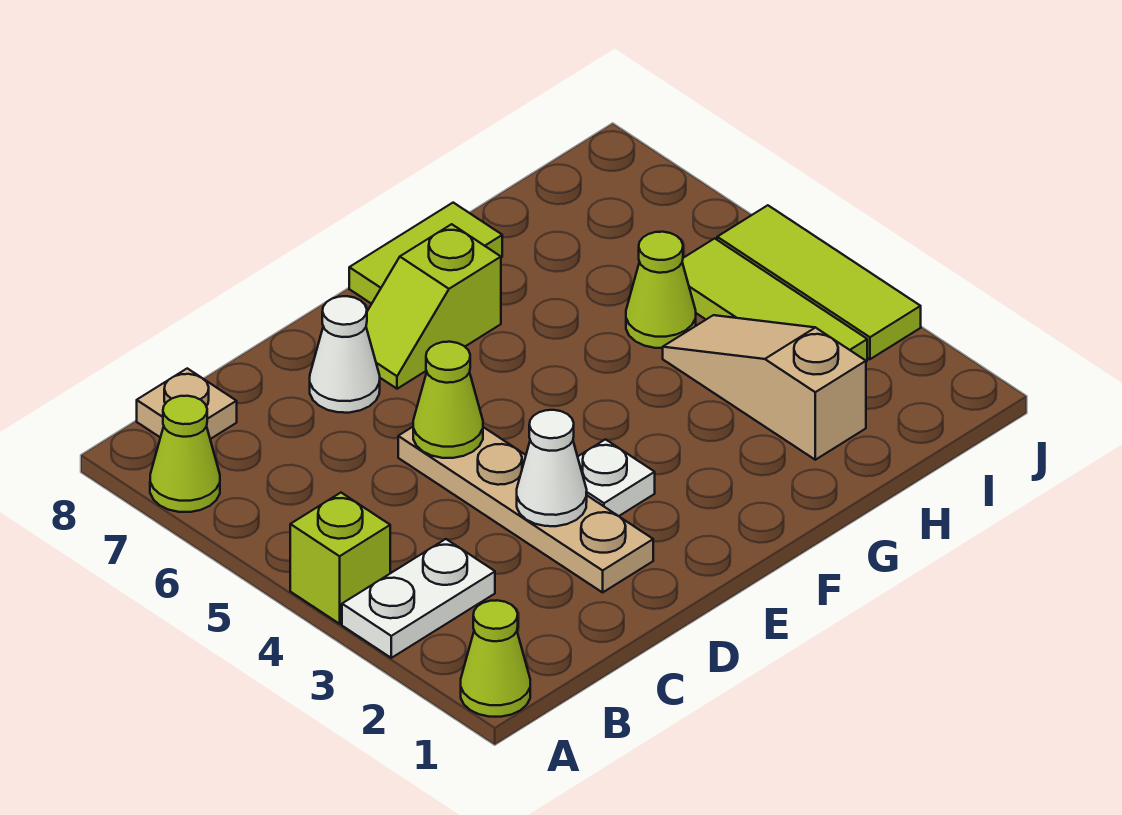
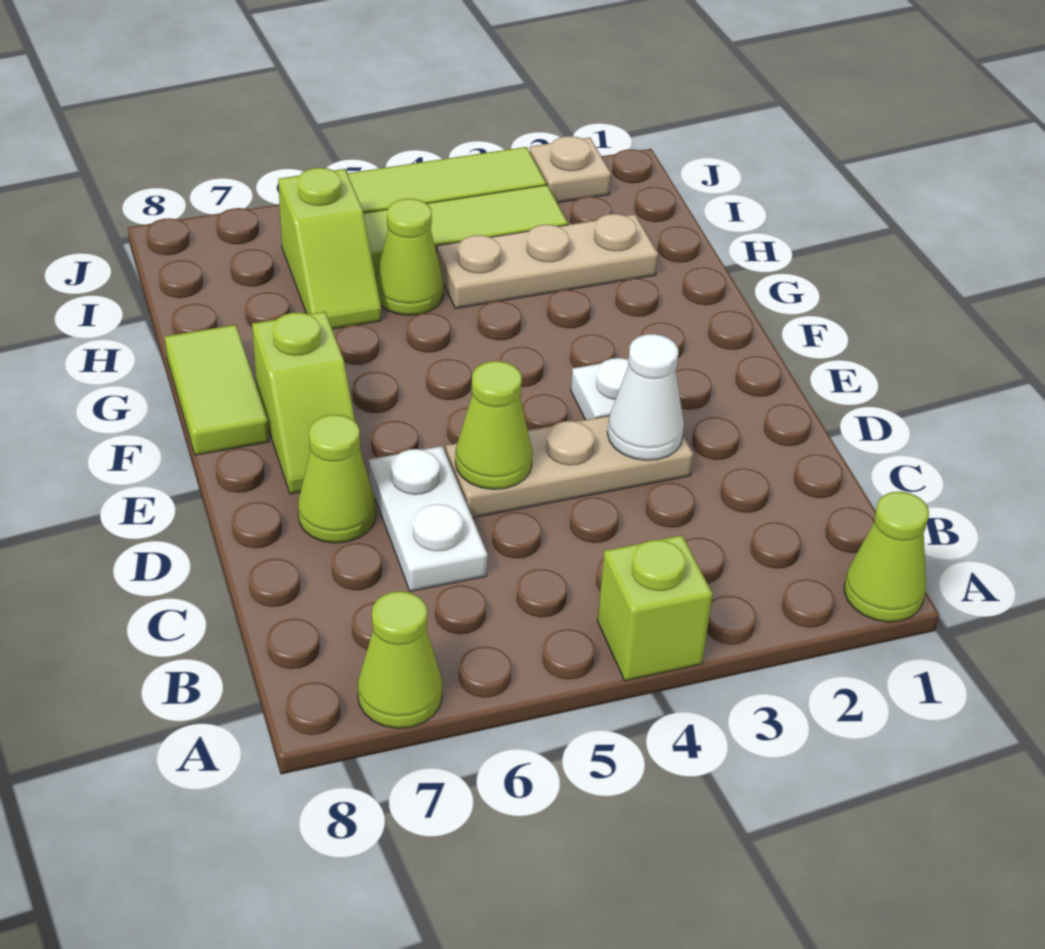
white plate A3:B3 level 1 -> white plate C6:D6 level 1
tan plate B8 level 1 -> tan plate J2 level 1
tan plate D2:D5 level 1 -> tan plate D3:D5 level 1
white cone D7 level 1 -> lime cone D7 level 1
tan slope H2:H4 level 1 top 2 -> tan plate H2:H4 level 1
none -> lime slope H6:I6 level 1 top I

